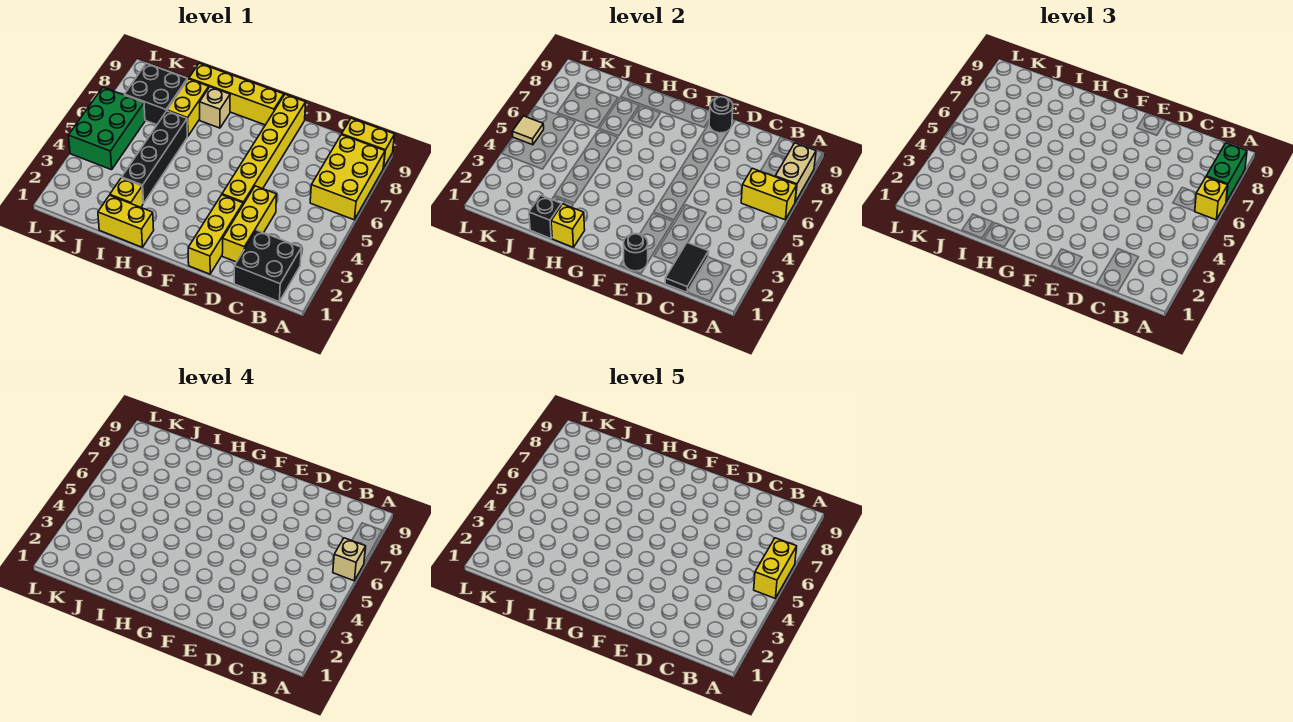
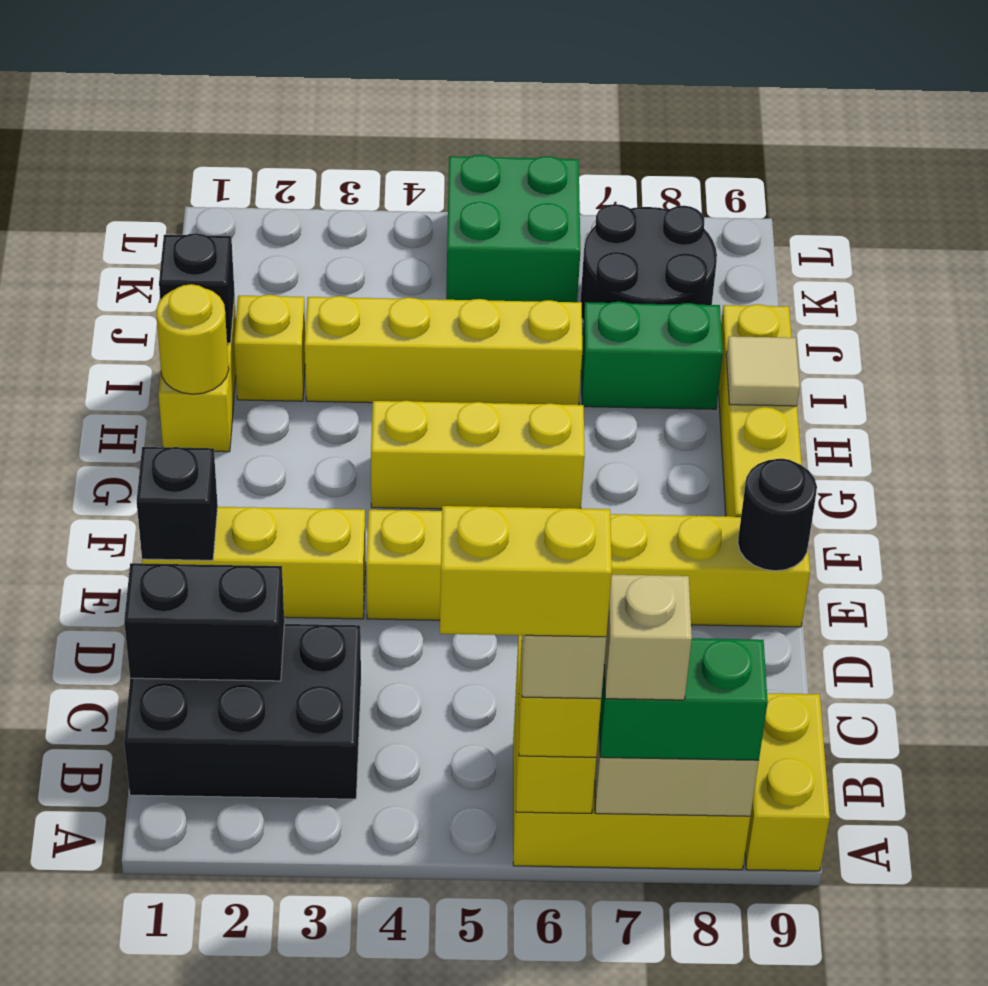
black brick B1:C2 level 1 -> black brick B1:C3 level 1
black tile C1:C2 level 2 -> black brick C1:C2 level 2
yellow brick D2:D4 level 1 -> yellow brick G4:G6 level 1
black round brick E1 level 2 -> black brick E1 level 2
yellow brick H1 level 2 -> yellow round brick H1 level 2
tan brick H8 level 1 -> tan brick A7 level 4
black brick I3:I6 level 1 -> yellow brick I3:I6 level 1
yellow brick I7:I8 level 1 -> green brick I7:I8 level 1
black brick J7:K8 level 1 -> black round brick J7:K8 level 1
green brick K4:L6 level 1 -> green brick K5:L6 level 1
tan tile L5 level 2 -> tan tile H9 level 2

